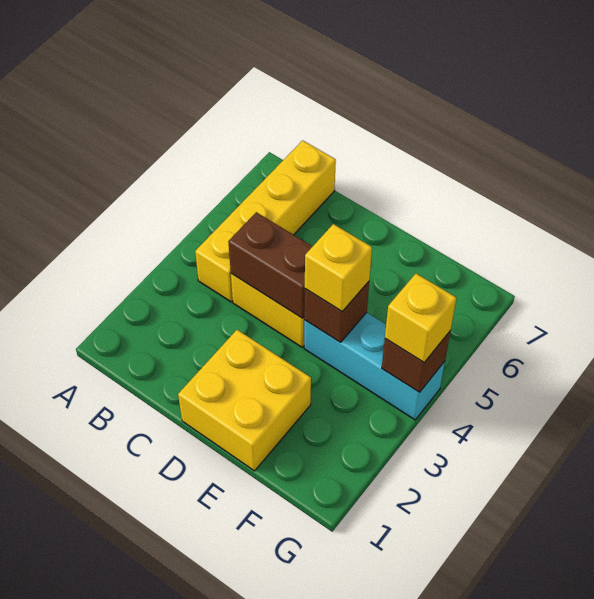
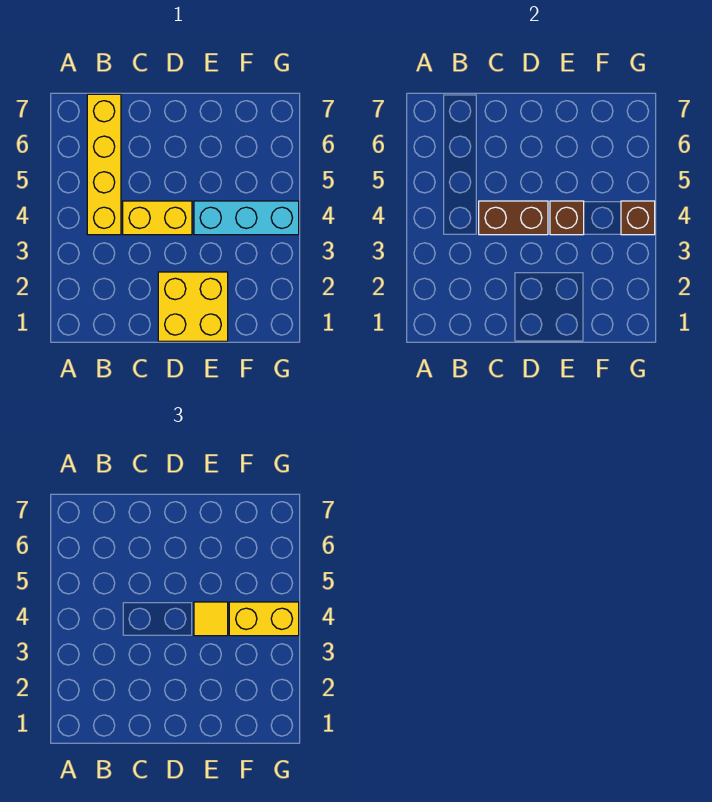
yellow brick E4 level 3 -> yellow tile E4 level 3
yellow brick G4 level 3 -> yellow brick F4:G4 level 3

